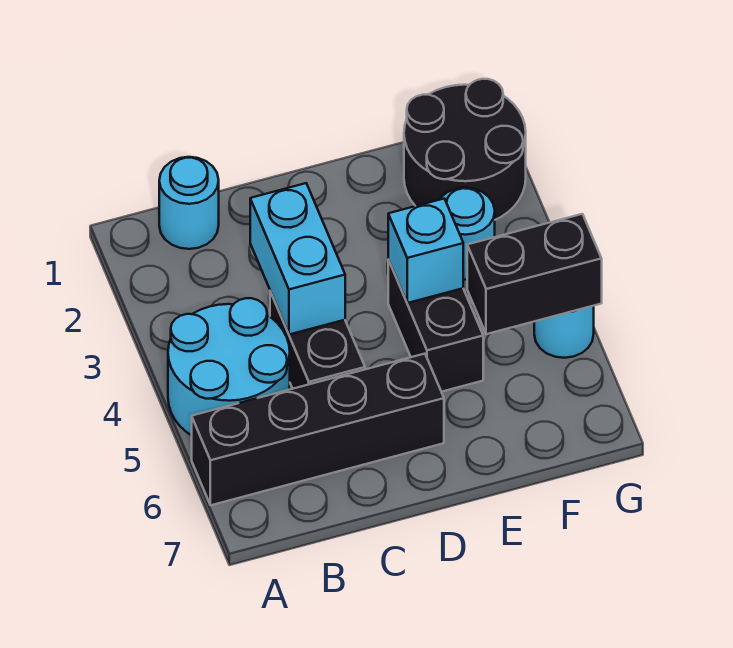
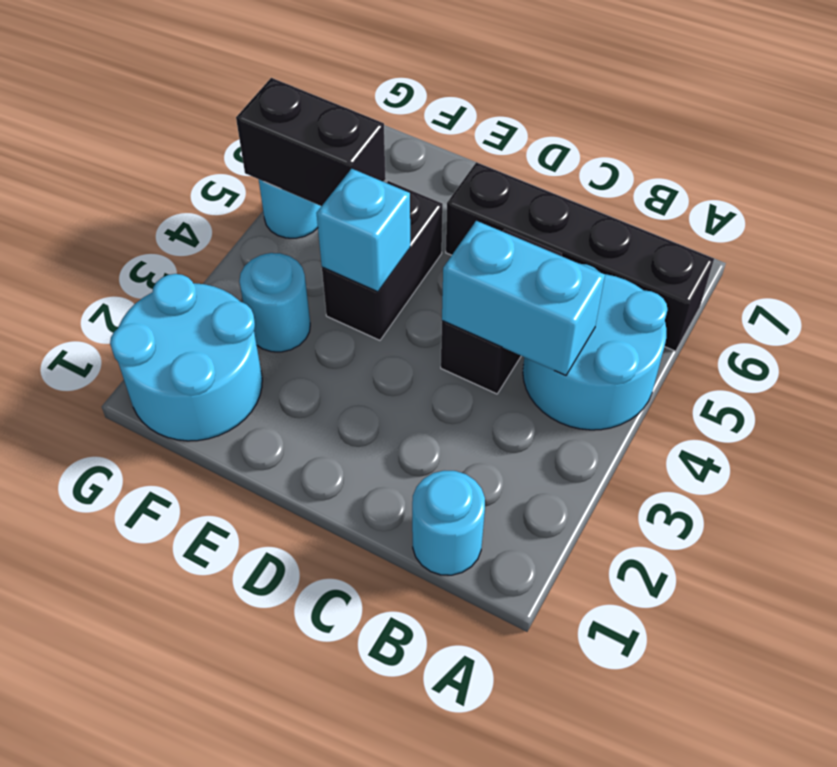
cyan brick C3:C4 level 2 -> cyan brick B4:C4 level 2
black round brick F1:G2 level 1 -> cyan round brick F1:G2 level 1

